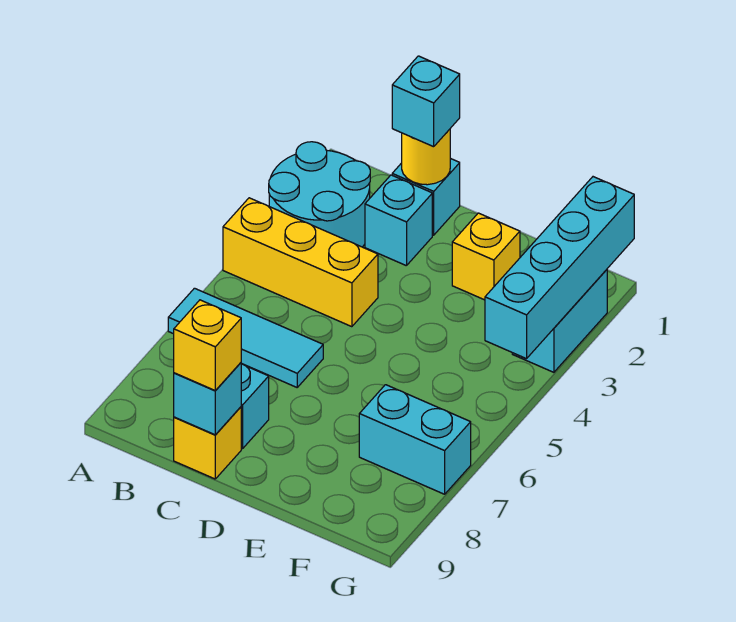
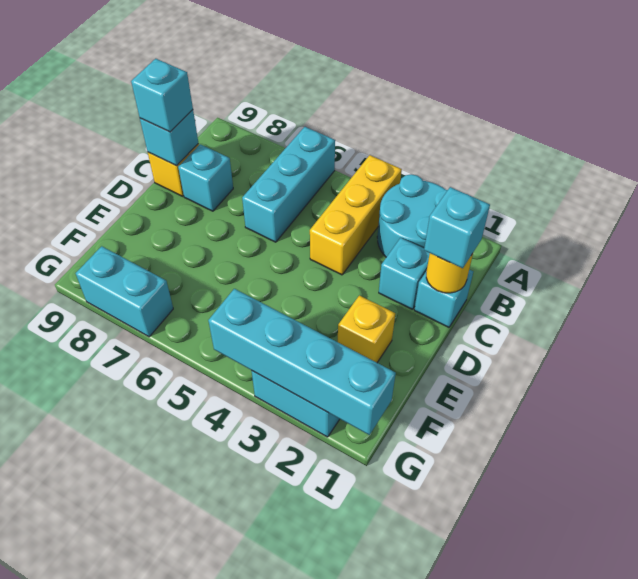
cyan tile A6:C6 level 1 -> cyan brick A6:C6 level 1
yellow brick C9 level 3 -> cyan brick C9 level 3
cyan brick F7:G7 level 1 -> cyan brick G7:G8 level 1

